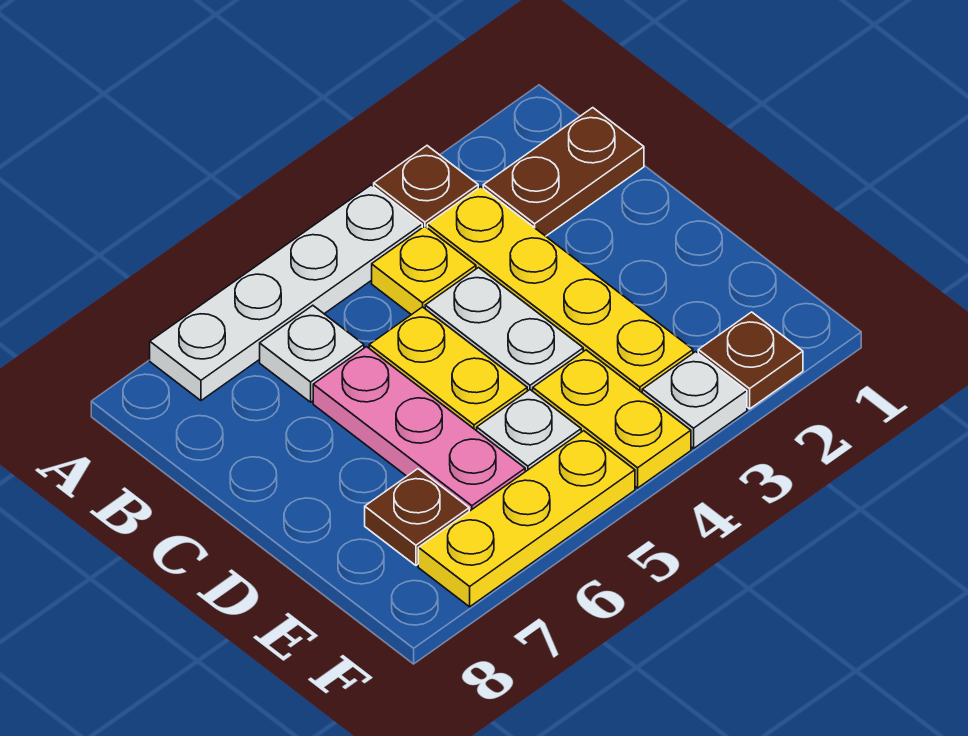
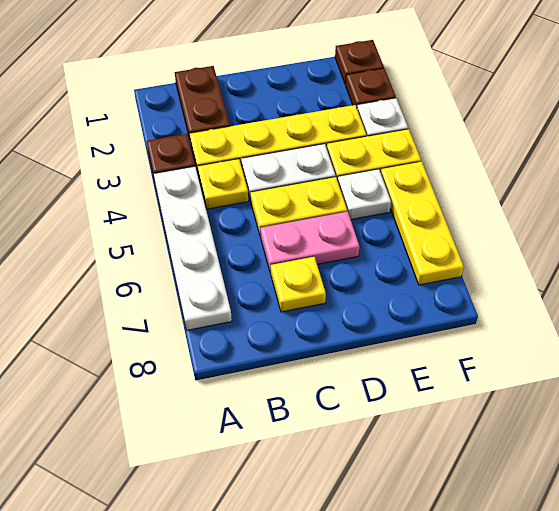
white plate B6 level 1 -> none
pink plate C6:E6 level 1 -> pink plate C6:D6 level 1
none -> yellow plate C7 level 1
brown plate E7 level 1 -> brown plate F1 level 1

